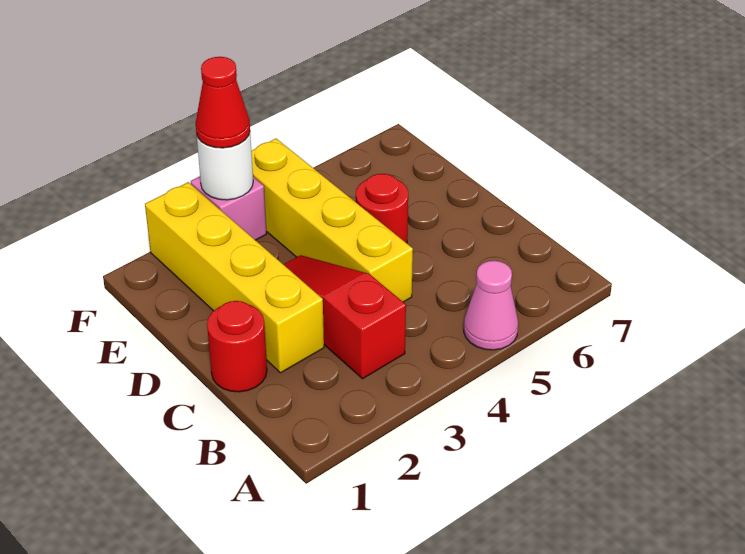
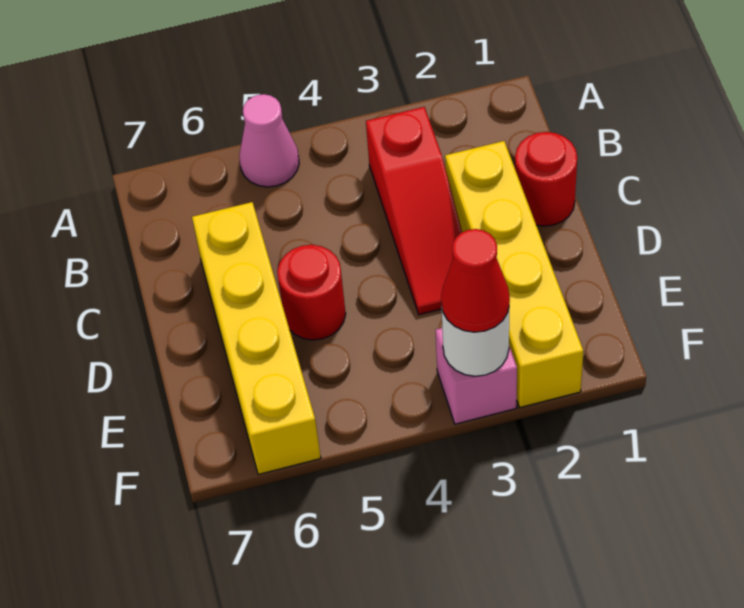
yellow brick C4:F4 level 1 -> yellow brick C6:F6 level 1

